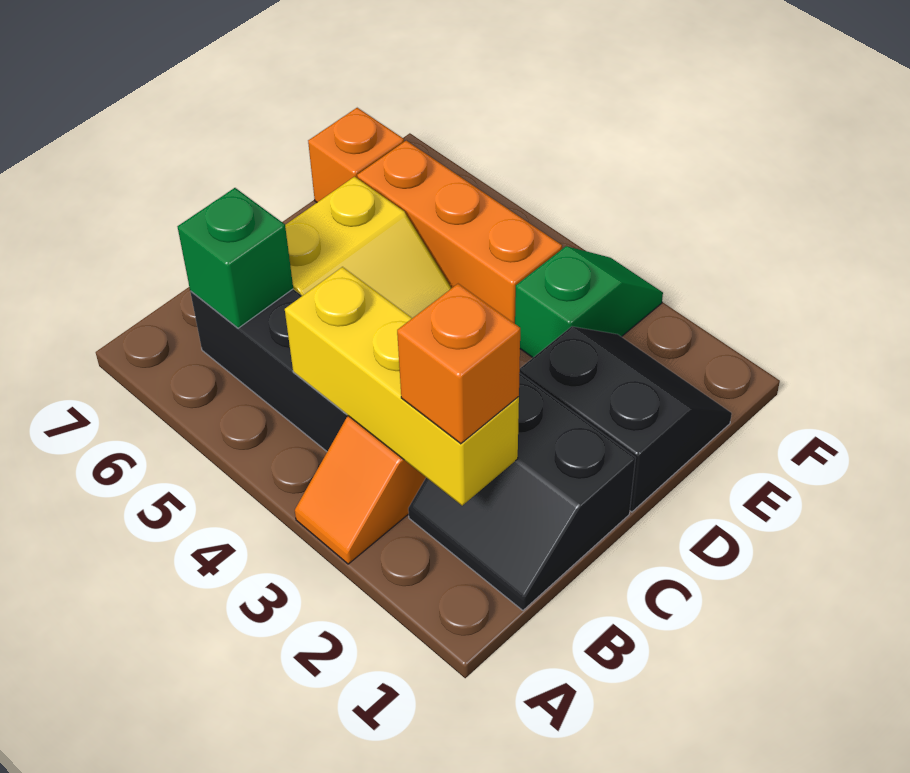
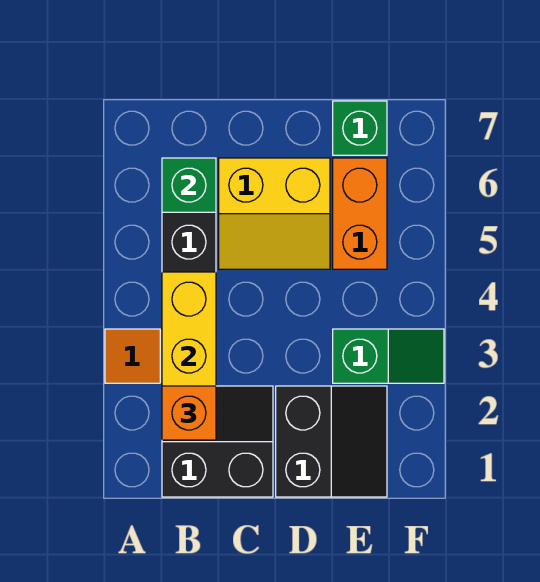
black slope B1:C2 level 1 top C -> black slope B1:C2 level 1 top 1
orange brick E4:E6 level 1 -> orange brick E5:E6 level 1
orange brick E7 level 1 -> green brick E7 level 1

